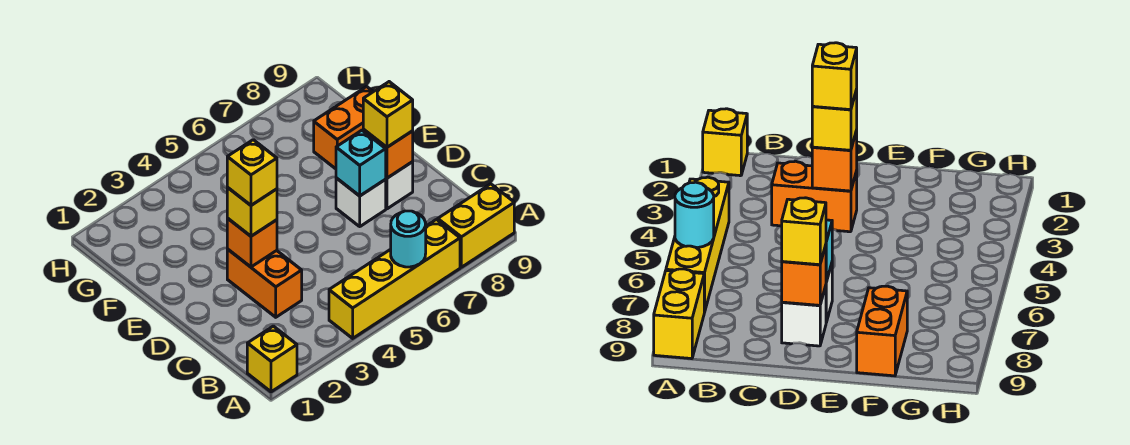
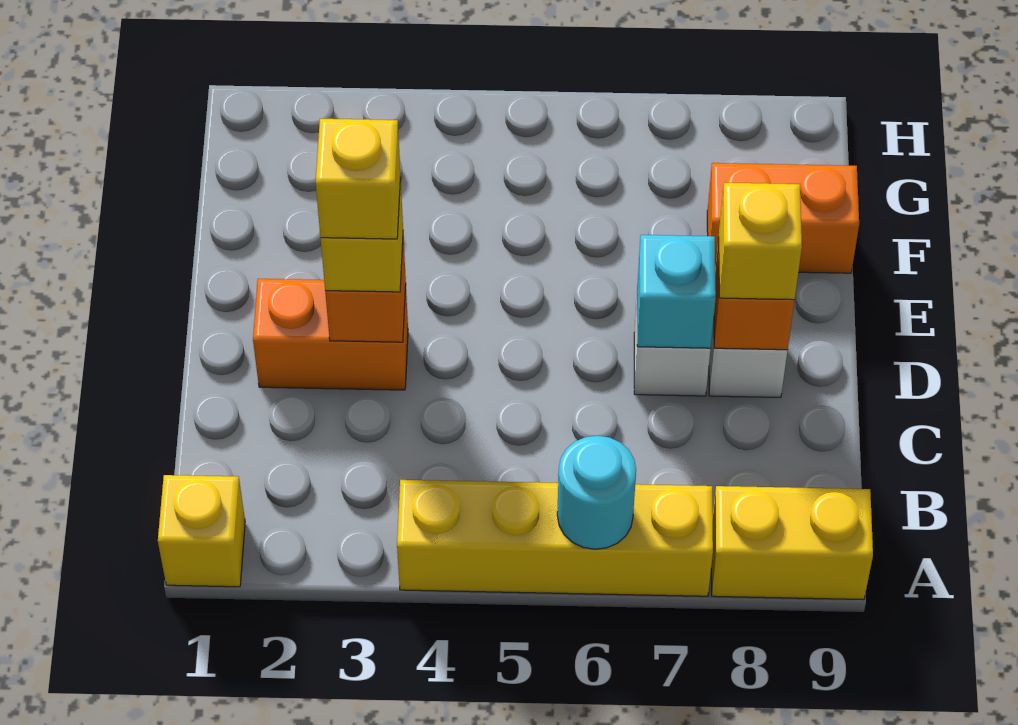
orange brick C3:D3 level 1 -> orange brick D2:D3 level 1

